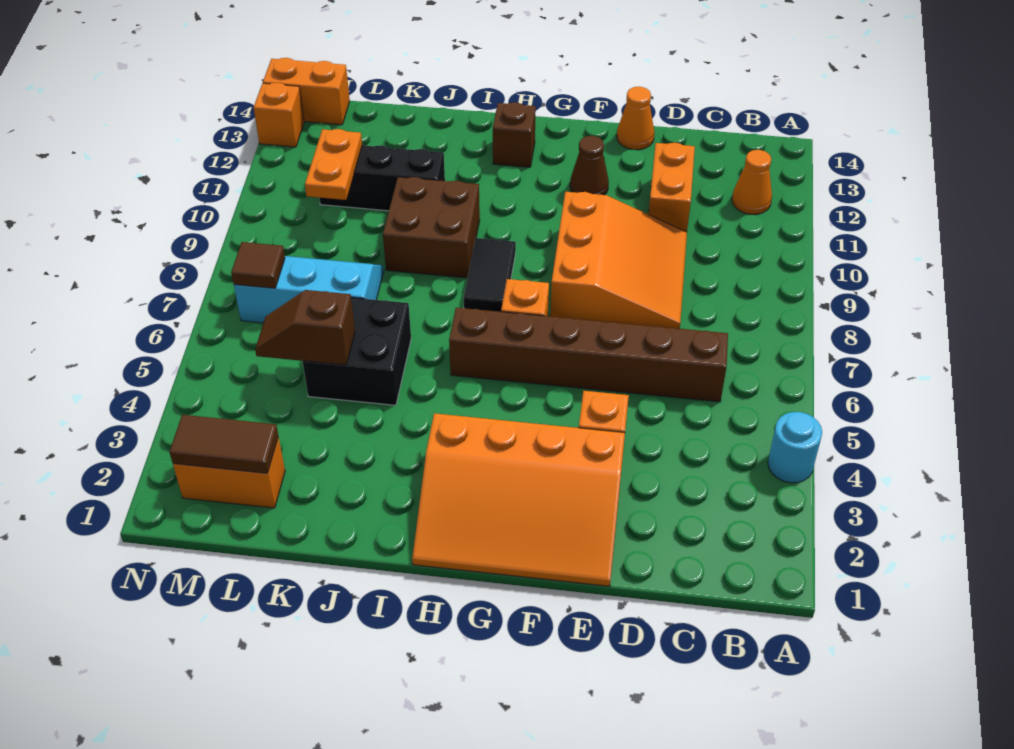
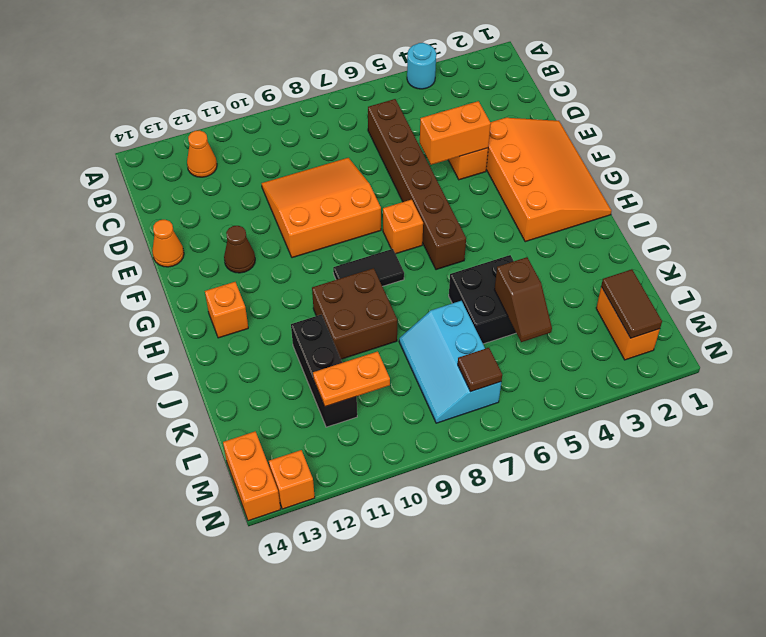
orange brick D11:D12 level 1 -> orange brick E4:E5 level 2
brown brick H13 level 1 -> orange brick H13 level 1

